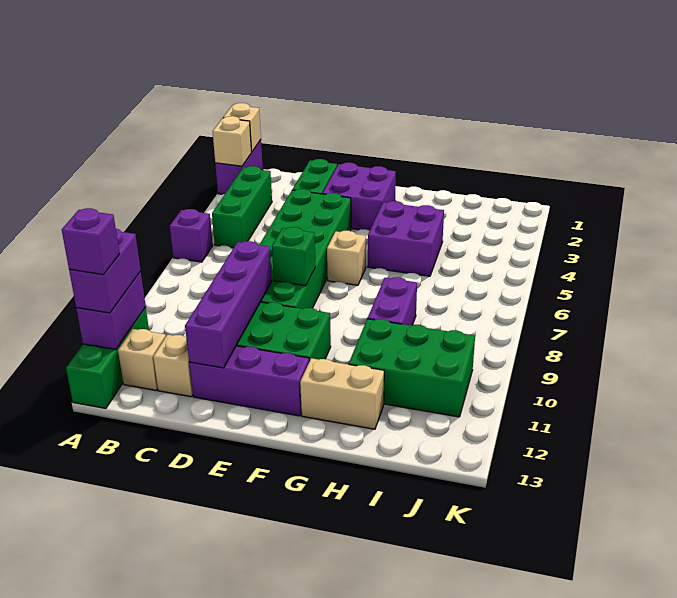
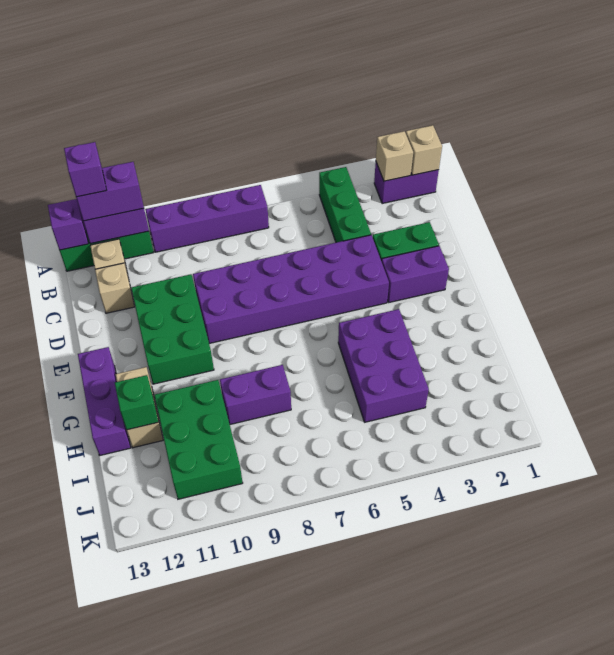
purple brick A6 level 1 -> purple brick A13 level 2
green brick B3:B5 level 1 -> green brick A4:C4 level 1
green brick D4:E9 level 1 -> purple brick D4:E9 level 1
purple brick D9:D12 level 2 -> purple brick A7:A10 level 1
purple brick D12:F12 level 1 -> purple brick F13:H13 level 1
purple brick E2:F3 level 1 -> purple brick E2:E3 level 1
green brick E8 level 2 -> green brick H12 level 2
tan brick F6 level 1 -> none
purple brick G4:H5 level 1 -> purple brick G4:I5 level 1

